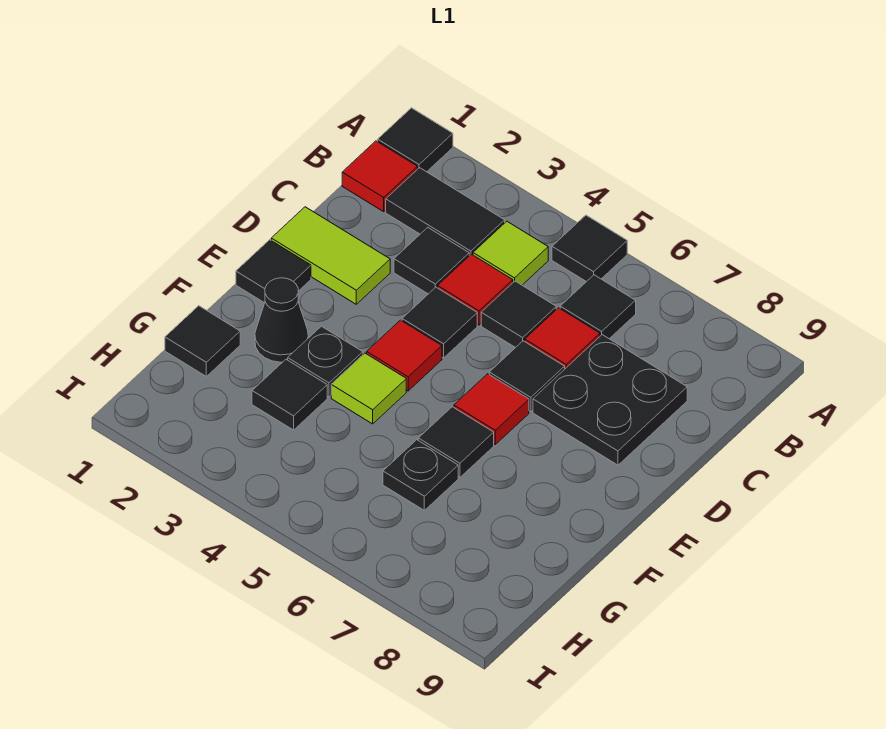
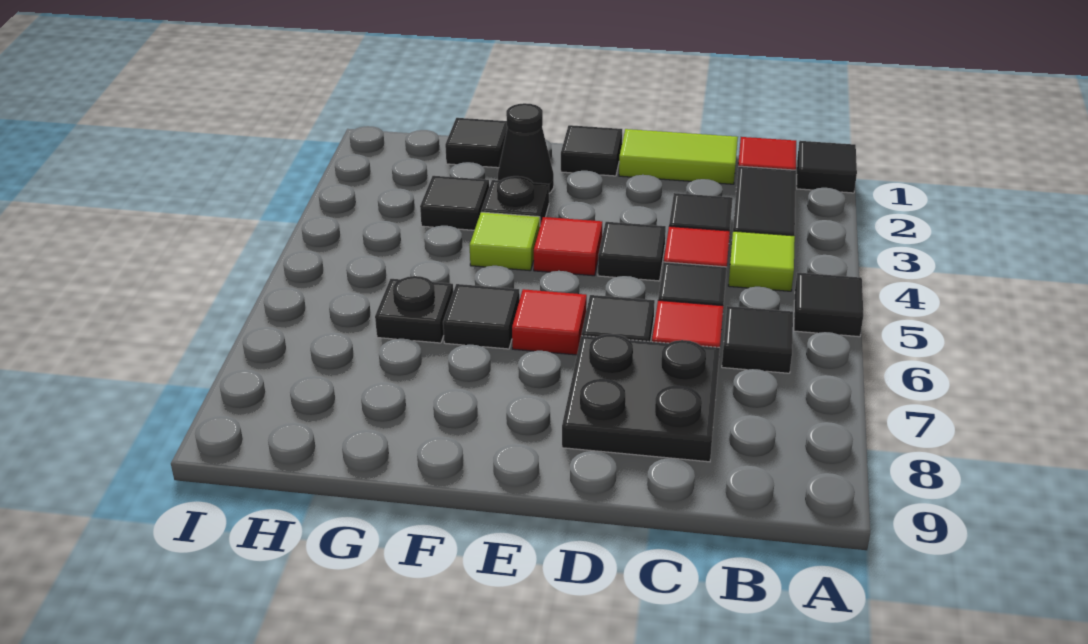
lime tile D1:D2 level 1 -> lime tile C1:D1 level 1

